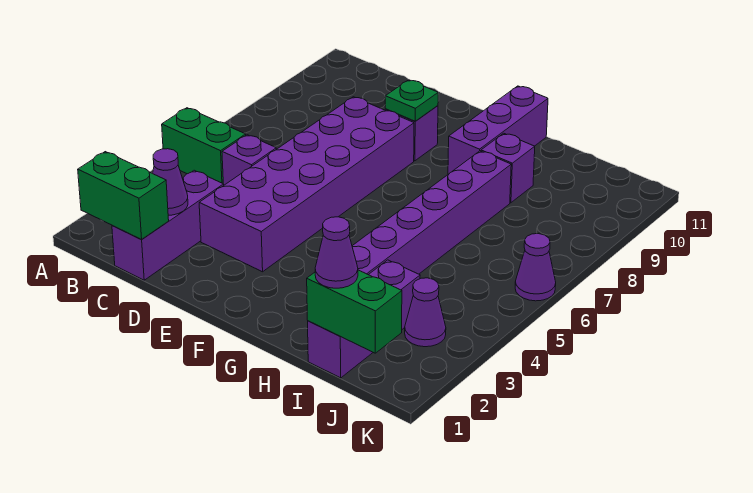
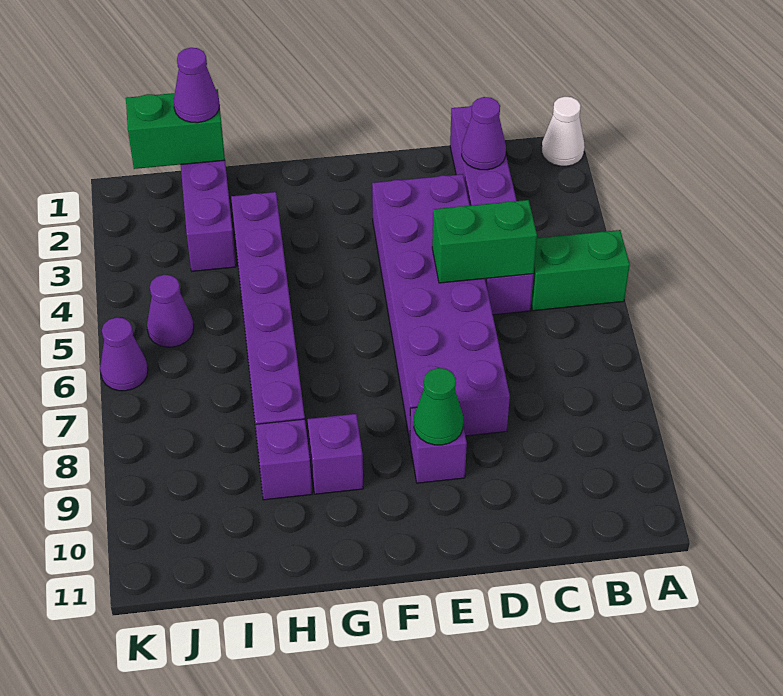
none -> white cone A1 level 1
green brick B1:C1 level 2 -> green brick C5:D5 level 2
green plate E9 level 2 -> green cone E9 level 2
purple brick G9:G11 level 1 -> purple brick G9 level 1
purple cone J3 level 1 -> purple cone J5 level 1

